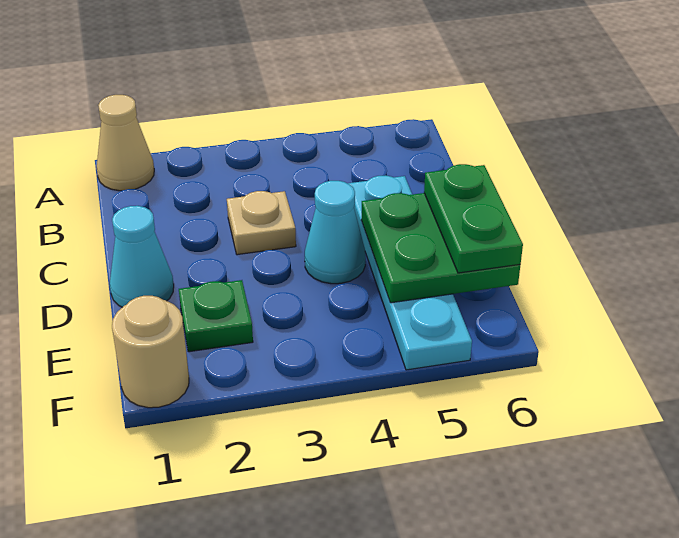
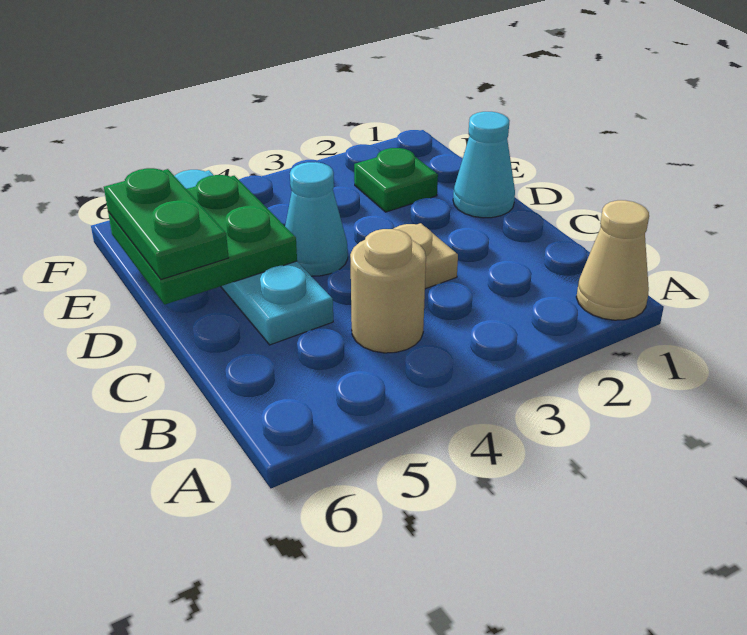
tan round brick F1 level 1 -> tan round brick B4 level 1

